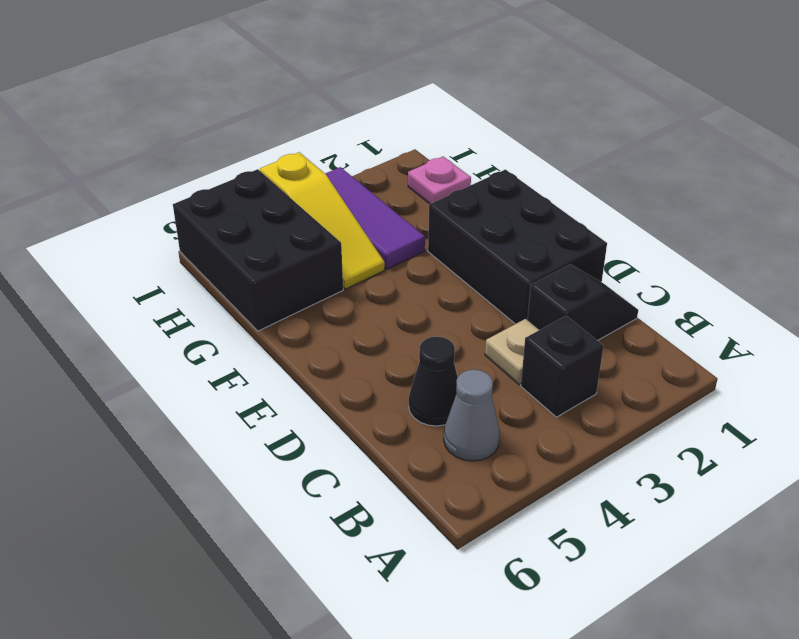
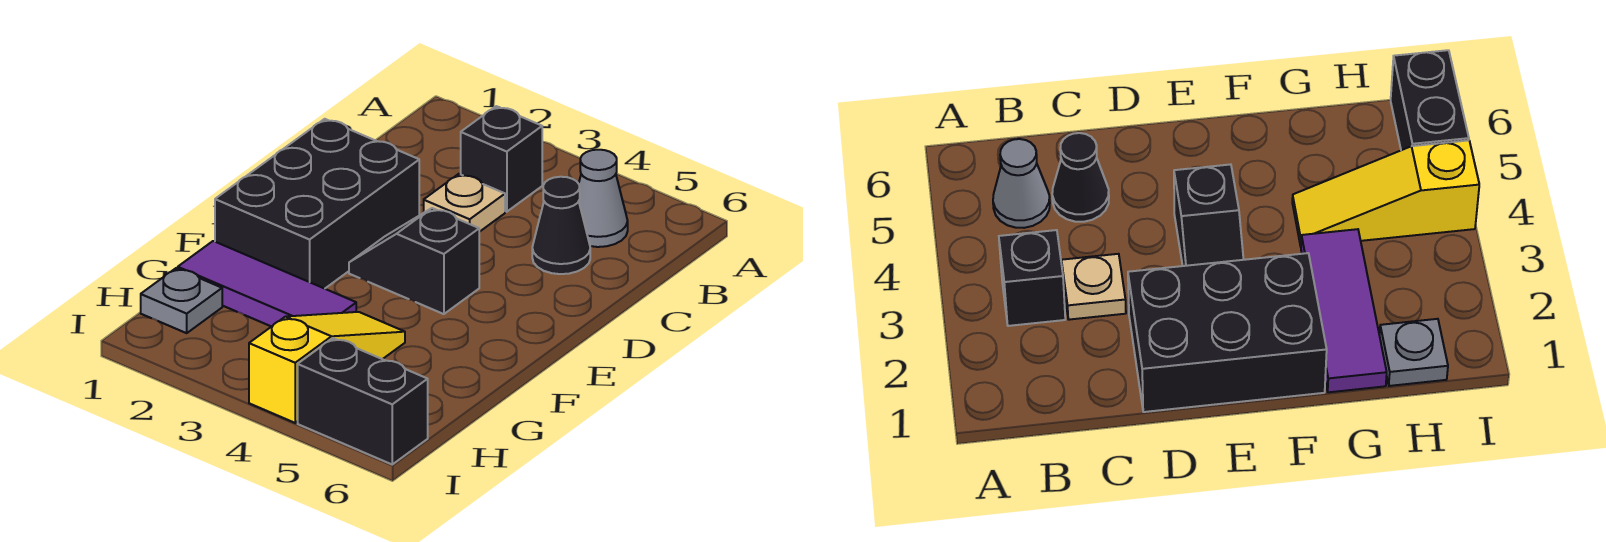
black slope C1:C2 level 1 top 2 -> black slope E3:E4 level 1 top 4
purple tile G3:I3 level 1 -> purple tile G1:G3 level 1
black brick G5:I6 level 1 -> black brick I5:I6 level 1
pink plate H1 level 1 -> grey plate H1 level 1

